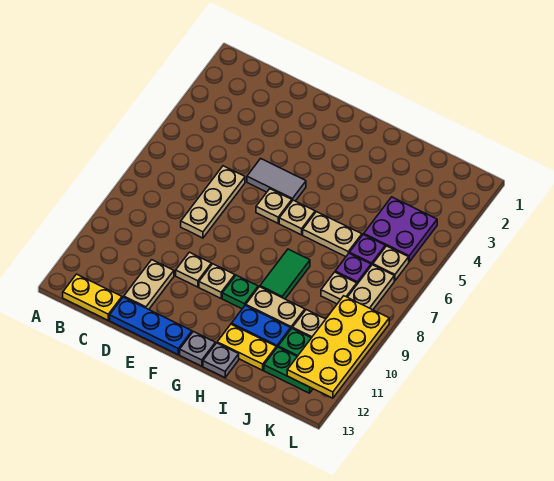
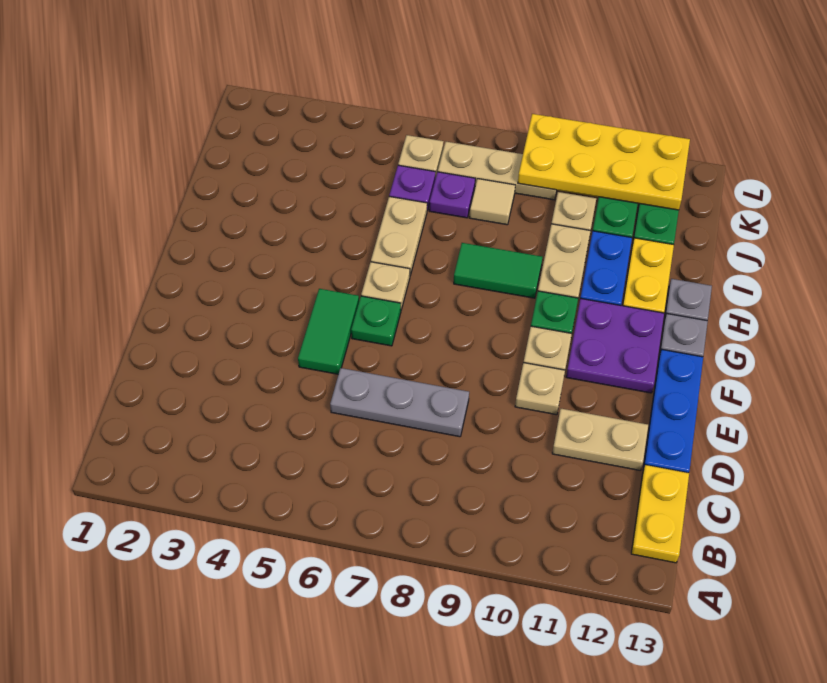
tan plate D6:D8 level 1 -> grey plate D6:D8 level 1
grey tile E5:F5 level 1 -> green tile E5:F5 level 1
tan plate F6 level 1 -> green plate F6 level 1
purple plate J4:K5 level 1 -> purple plate F11:G12 level 1
tan plate J8 level 1 -> tan tile J8 level 1

